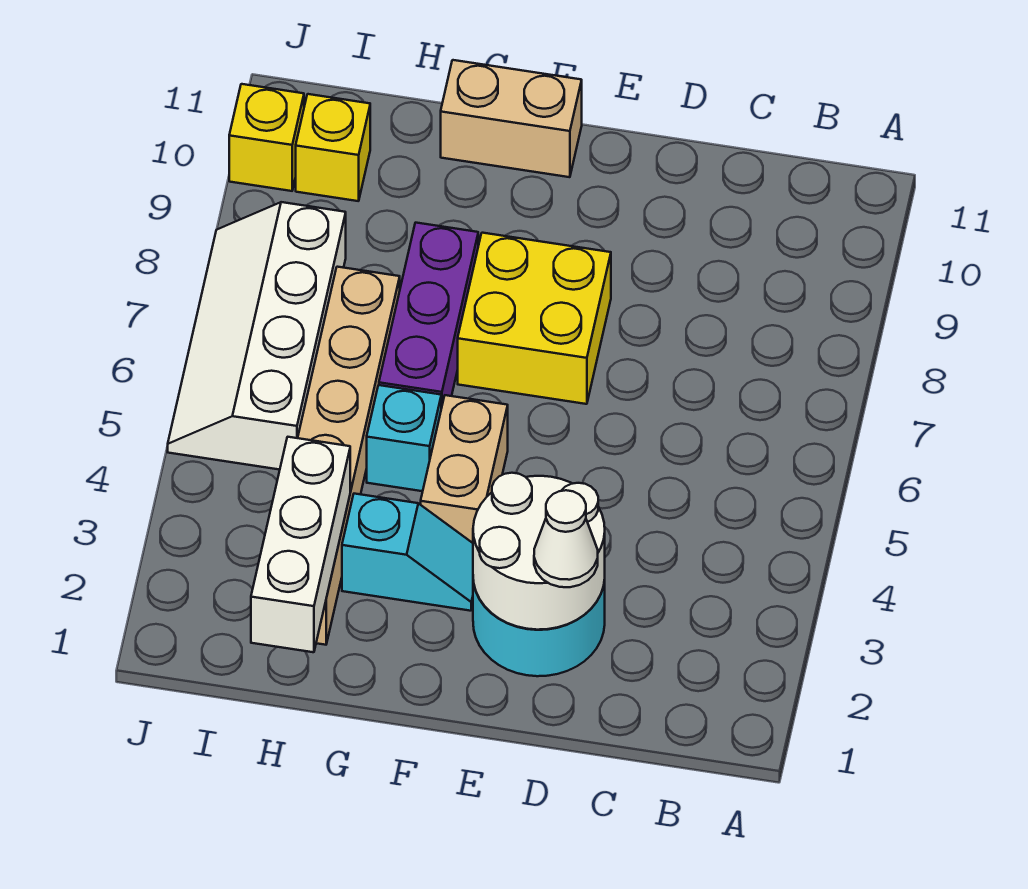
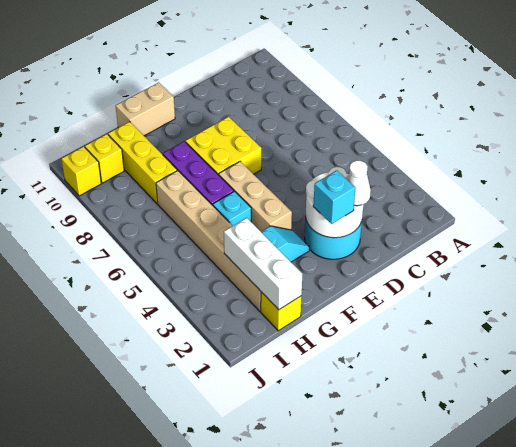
none -> cyan brick E2 level 3
tan brick F4:F5 level 1 -> tan brick F4:F6 level 1
none -> yellow brick H1 level 1
none -> yellow brick H8:H10 level 1
white slope I5:J8 level 1 top I -> none

